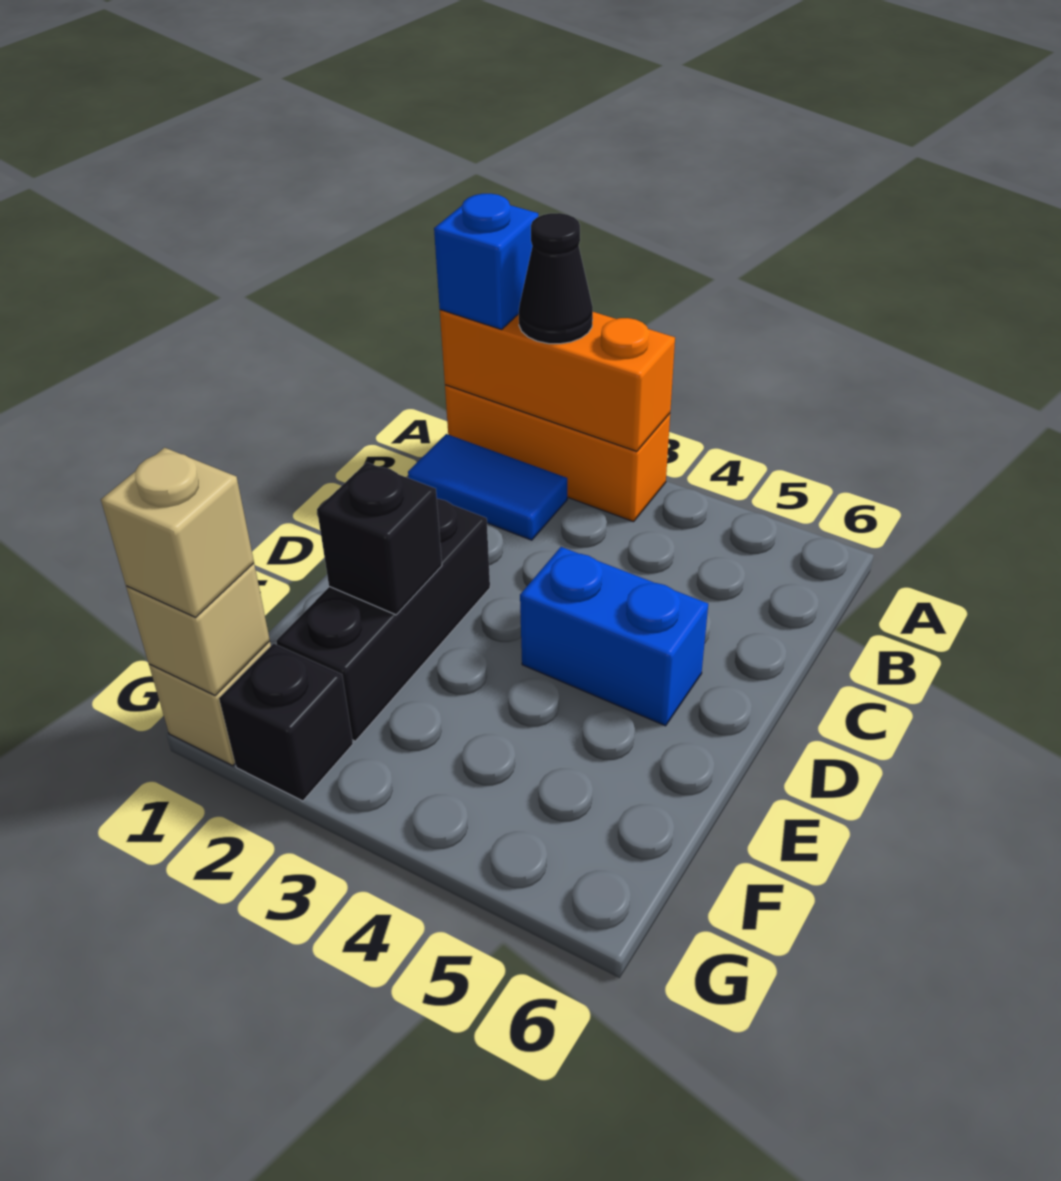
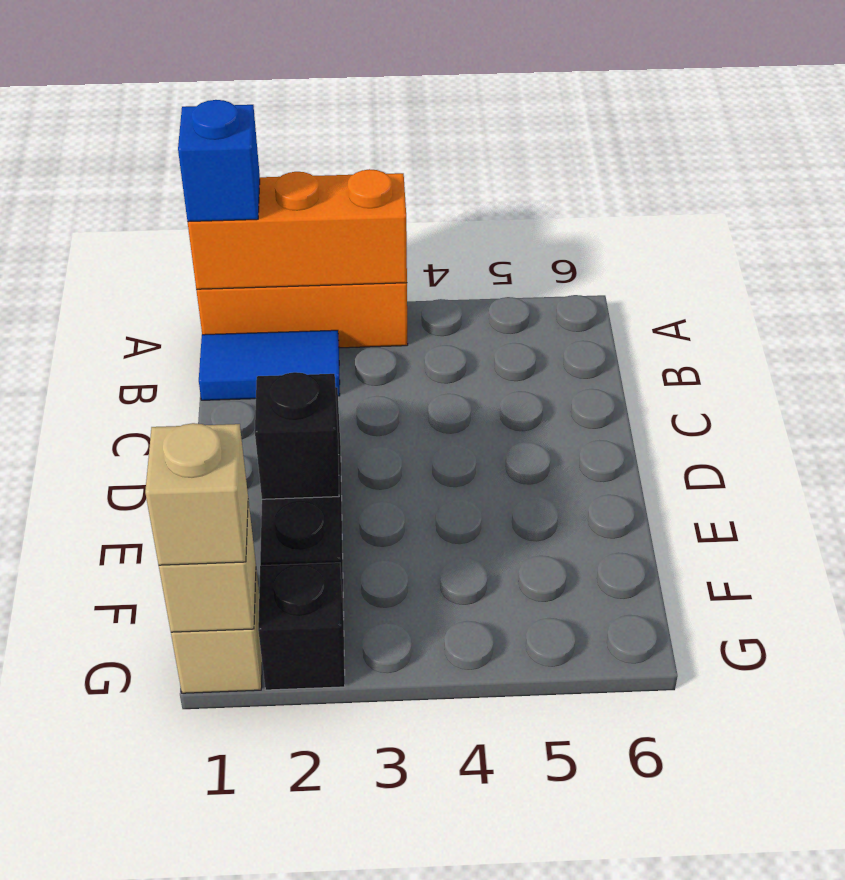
black cone A2 level 3 -> none
blue brick D4:D5 level 1 -> none

